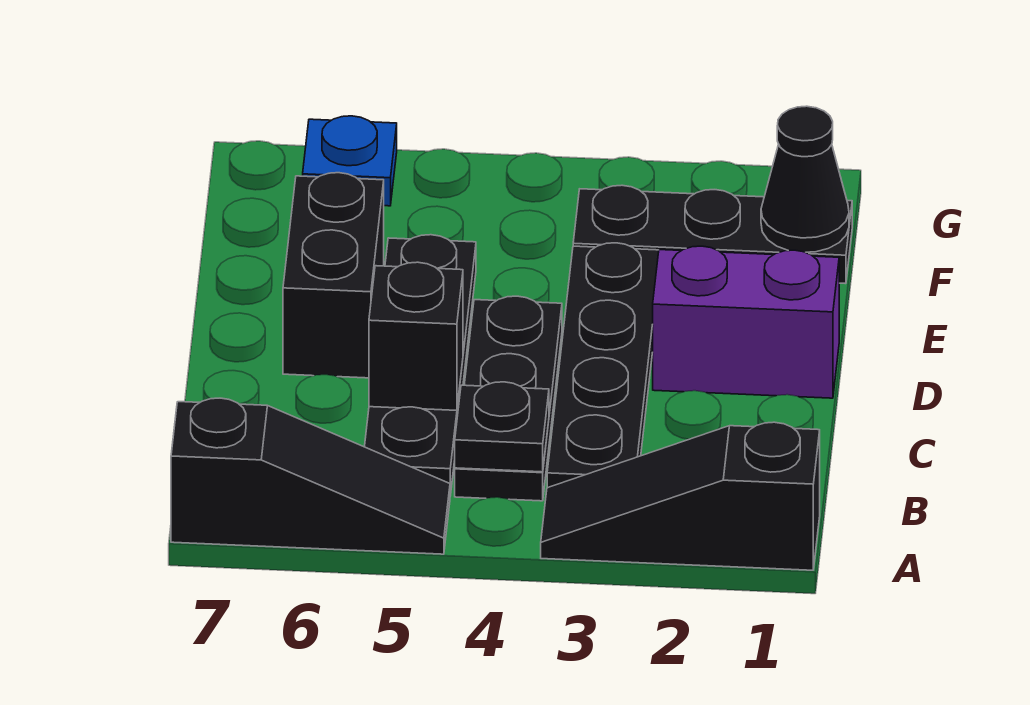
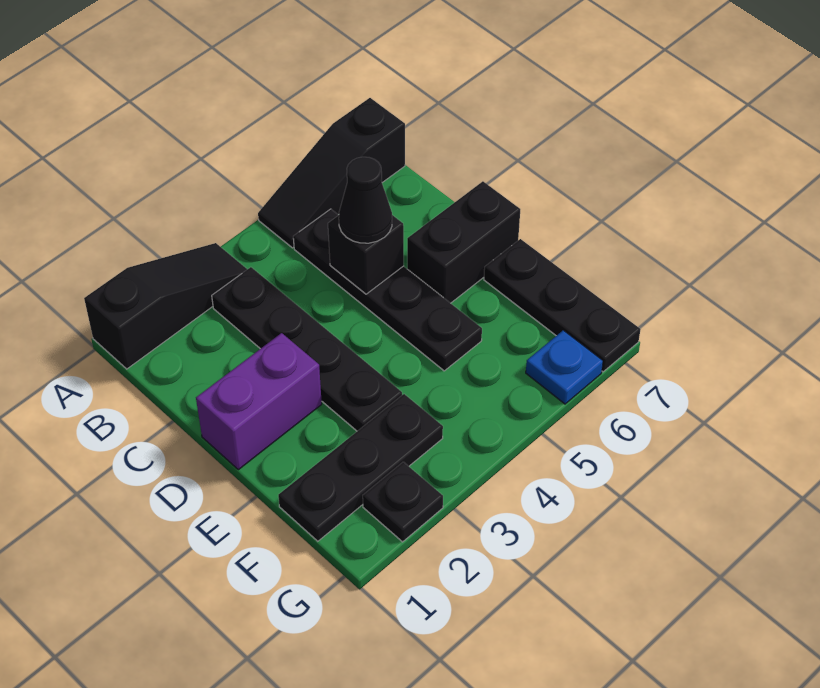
black plate B4:D4 level 1 -> black plate E7:G7 level 1
black plate B4 level 2 -> black plate G2 level 1
black brick D6:E6 level 1 -> black brick D6:D7 level 1
black cone F1 level 2 -> black cone C5 level 3

